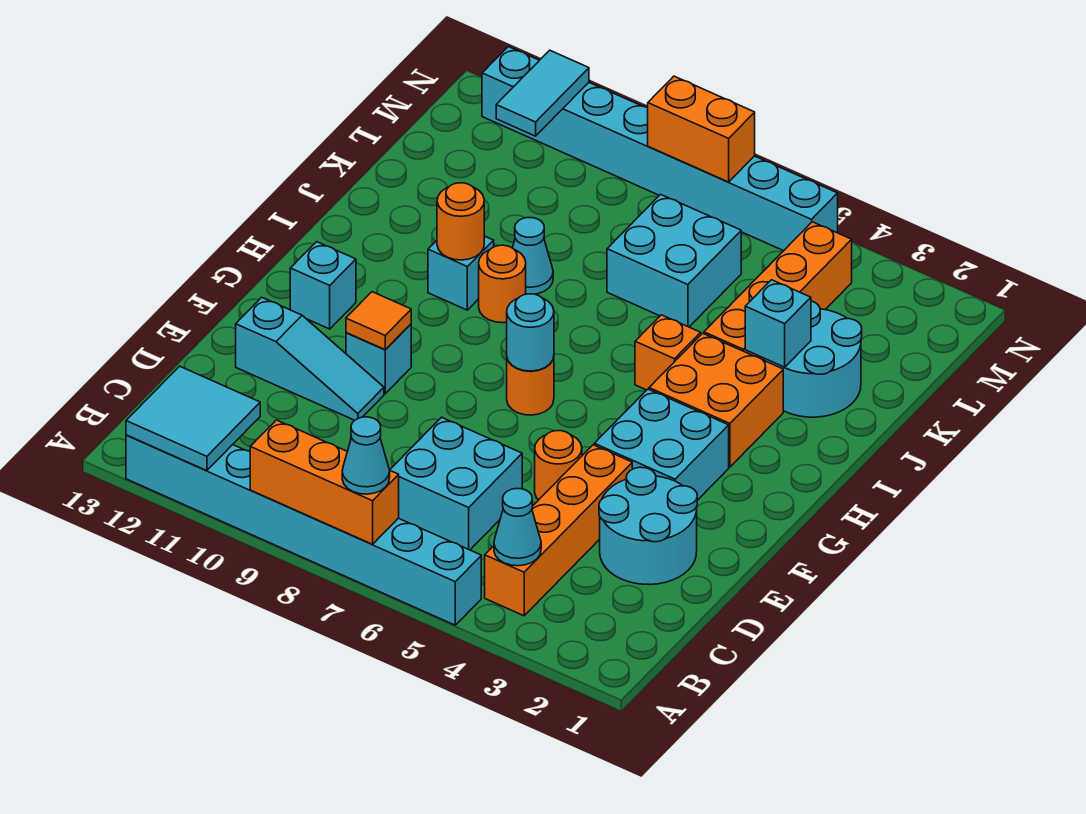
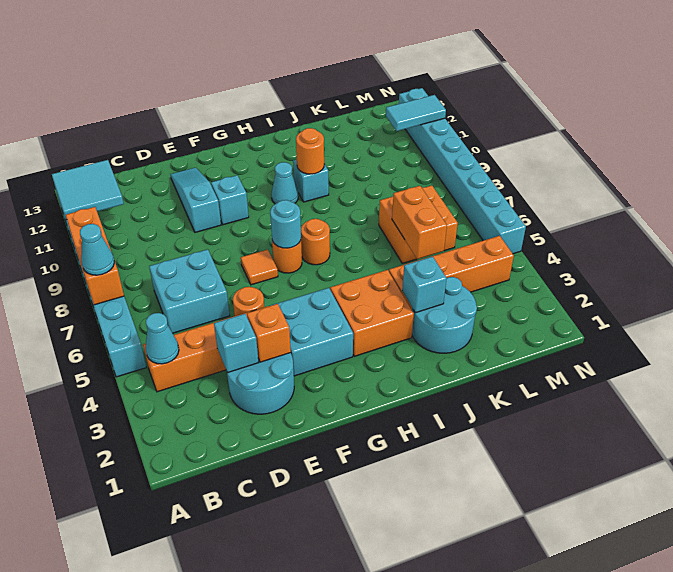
cyan slope E10:E12 level 1 top 12 -> cyan slope E10:E12 level 1 top 10
orange tile F10 level 2 -> orange tile F7 level 1
cyan brick G12 level 1 -> cyan brick D3 level 2
orange brick I5 level 1 -> orange brick E3 level 2
orange round brick I9 level 1 -> orange round brick H7 level 1
cyan cone J9 level 1 -> cyan cone H10 level 1
cyan brick K6:L7 level 1 -> orange brick K6:L7 level 1
orange brick N7:N8 level 2 -> orange brick K5:K6 level 2

